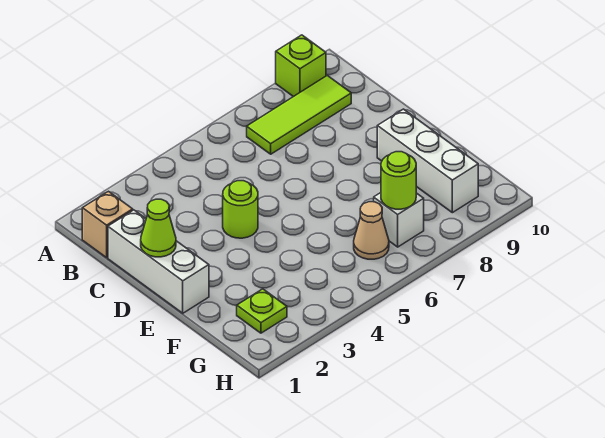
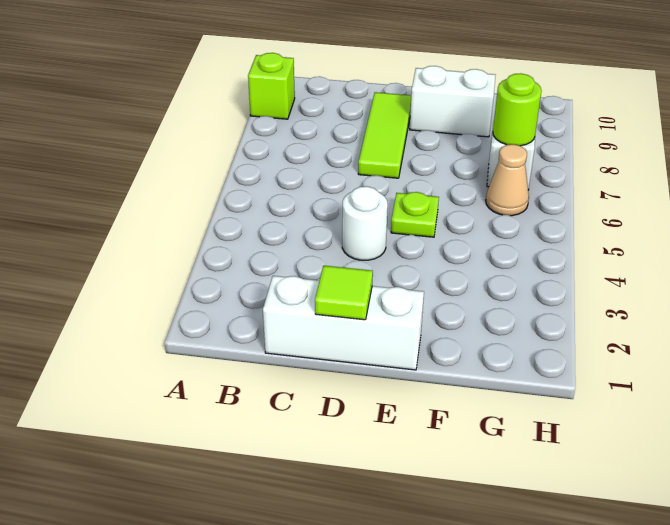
tan brick B1 level 1 -> none
lime tile B7:B9 level 1 -> lime tile D7:D9 level 1
lime cone D1 level 2 -> lime tile D1 level 2
lime round brick D4 level 1 -> white round brick D4 level 1
white brick E9:G9 level 1 -> white brick E9:F9 level 1
lime plate G2 level 1 -> lime plate E5 level 1

